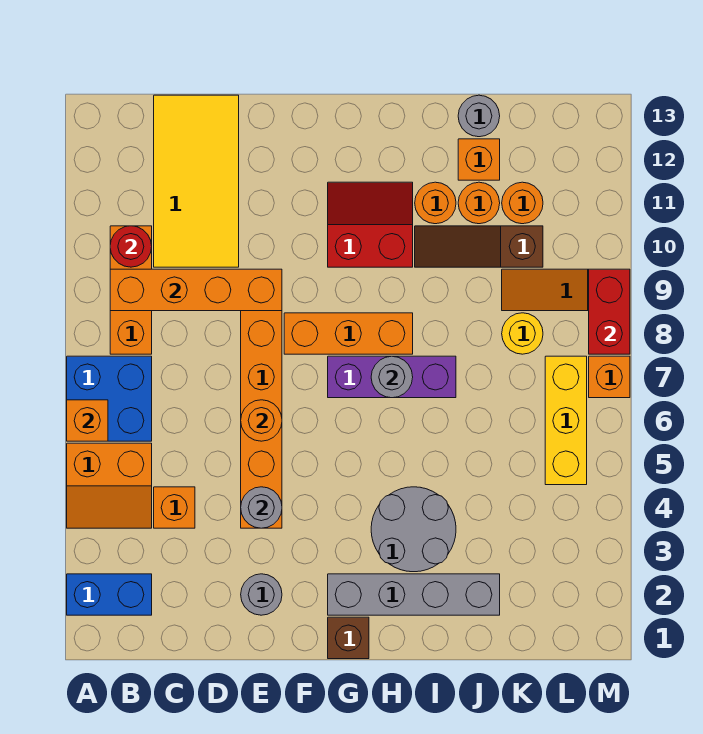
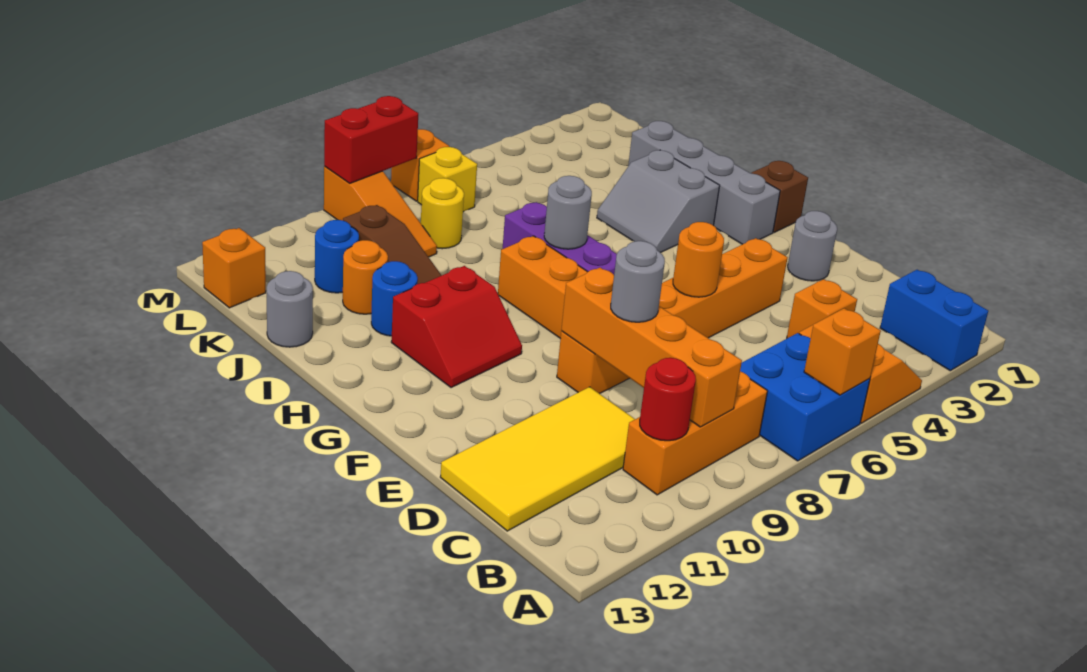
grey round brick E4 level 2 -> grey round brick D9 level 3
red slope G10:H11 level 1 top 10 -> red slope G10:H11 level 1 top H
grey round brick H3:I4 level 1 -> grey slope H3:I4 level 1 top 3
orange round brick I11 level 1 -> blue round brick I11 level 1
orange brick J12 level 1 -> orange brick L13 level 1
orange round brick K11 level 1 -> blue round brick K11 level 1
yellow brick L5:L7 level 1 -> yellow brick L7 level 1

